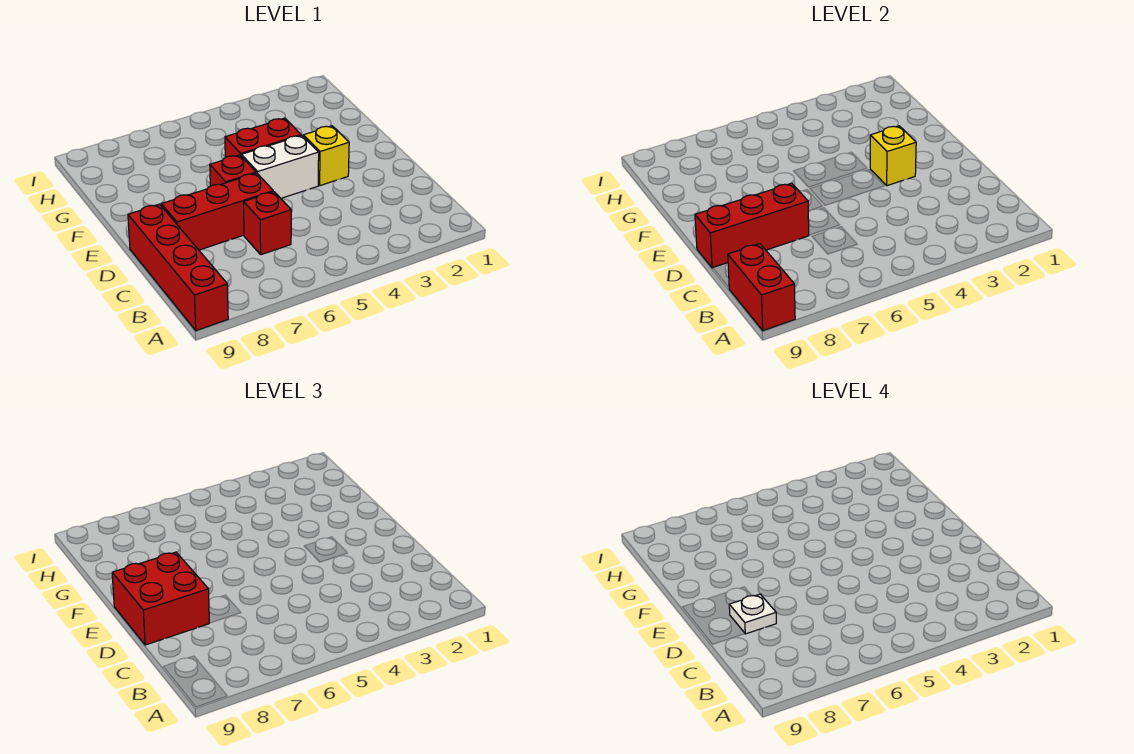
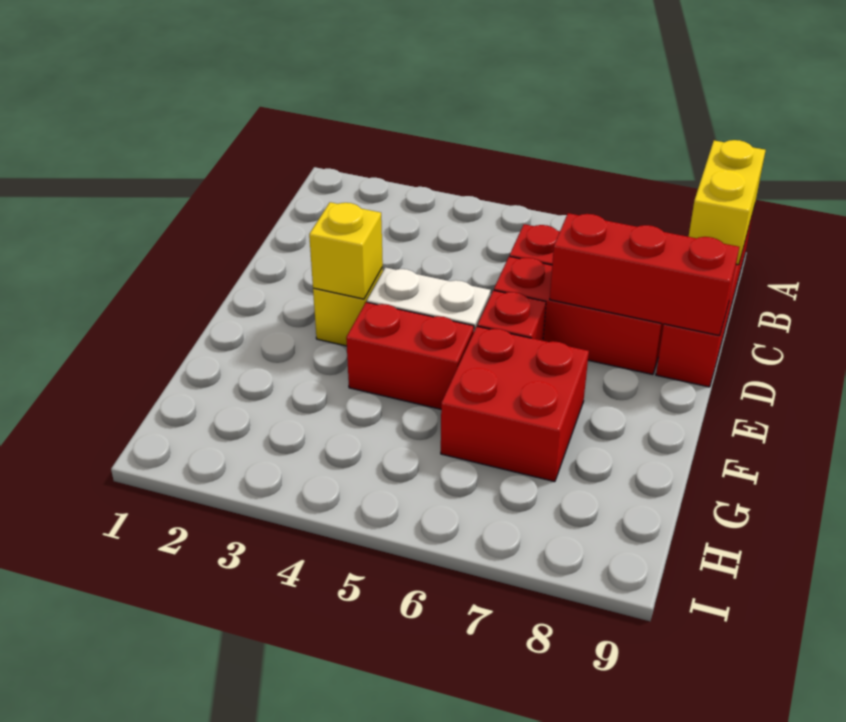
red brick A9:B9 level 2 -> yellow brick A9:B9 level 2
red brick D8:E9 level 3 -> red brick F6:G7 level 1
white plate D8 level 4 -> none

